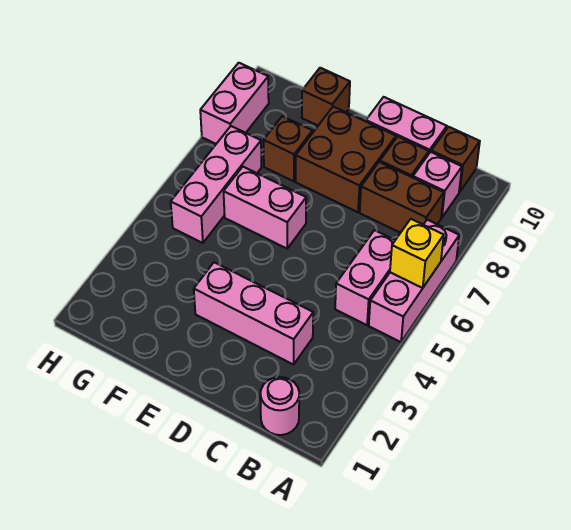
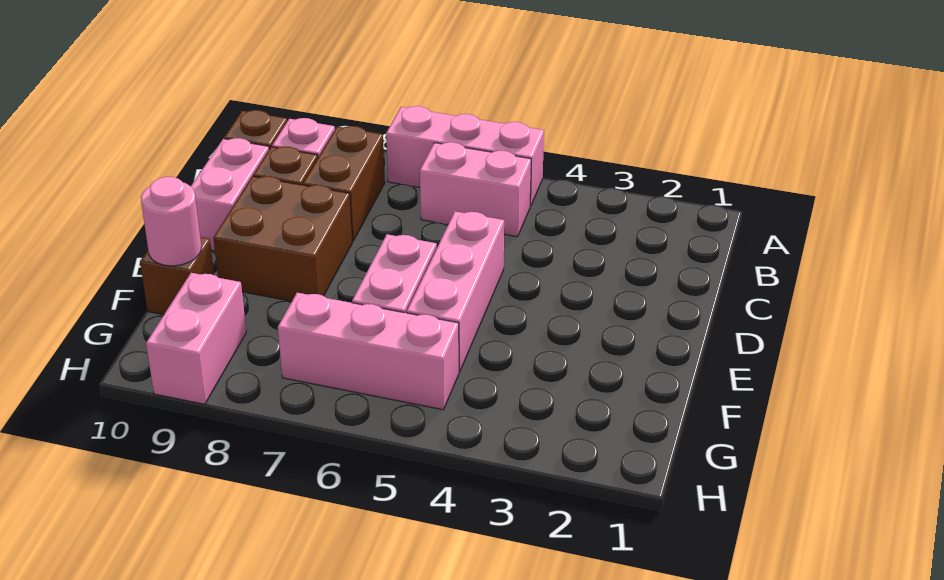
yellow brick A6 level 2 -> none
pink round brick B1 level 1 -> pink round brick F10 level 2
pink brick C3:E3 level 1 -> pink brick D5:F5 level 1
brown brick F8 level 1 -> none
pink brick H8:H9 level 1 -> pink brick G9:H9 level 1

